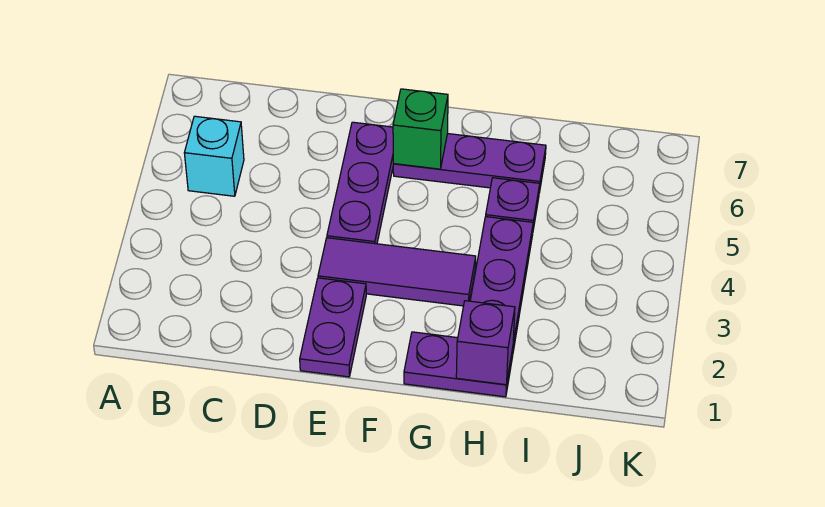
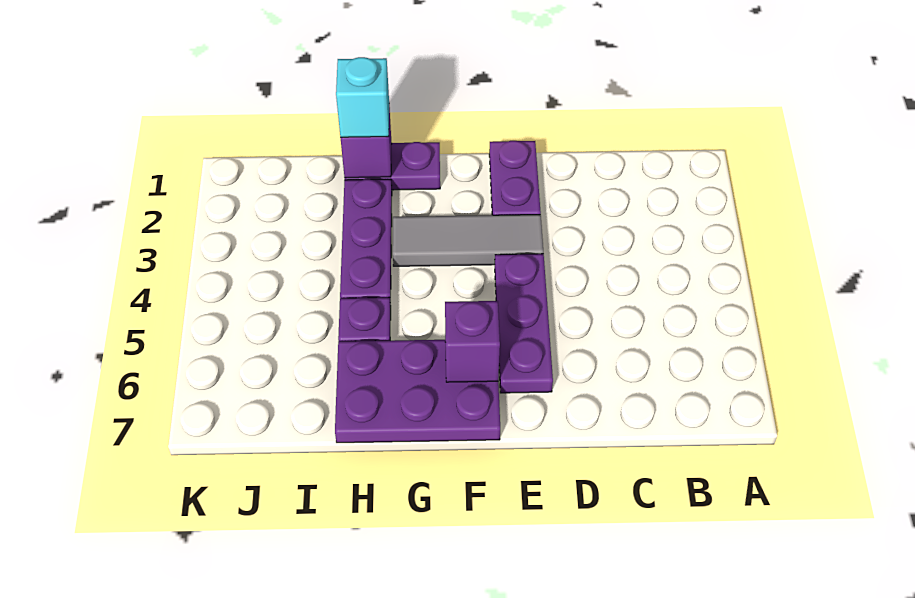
cyan brick B5 level 1 -> cyan brick H1 level 3
purple tile E3:G3 level 1 -> grey tile E3:G3 level 1
purple plate F6:H6 level 1 -> purple plate F6:H7 level 1
green brick F6 level 2 -> purple brick F6 level 2

